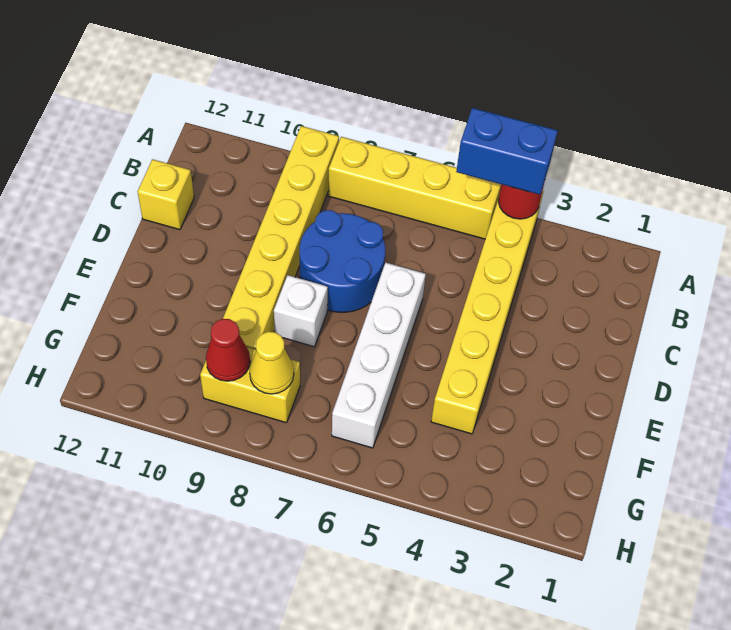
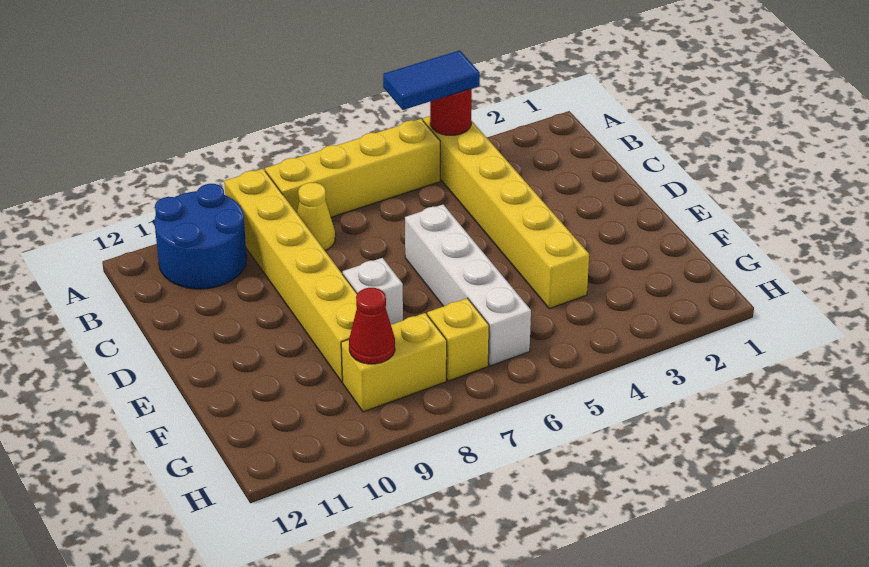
blue brick A4:A5 level 3 -> blue tile A4:A5 level 3
blue round brick C7:D8 level 1 -> blue round brick A10:B11 level 1
yellow brick C12 level 1 -> yellow brick G7 level 1
yellow cone G8 level 2 -> yellow cone B8 level 1

